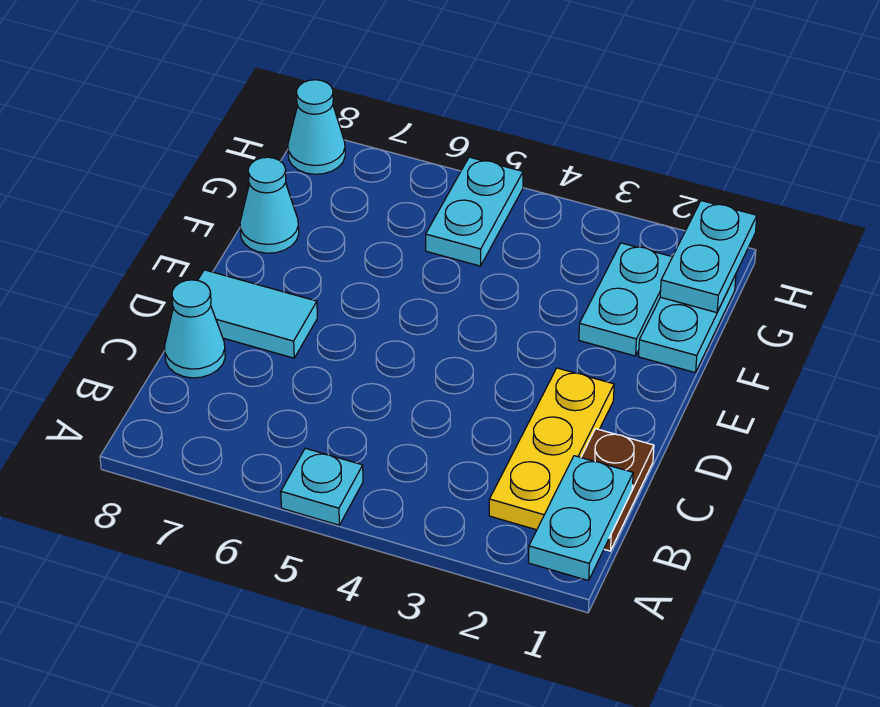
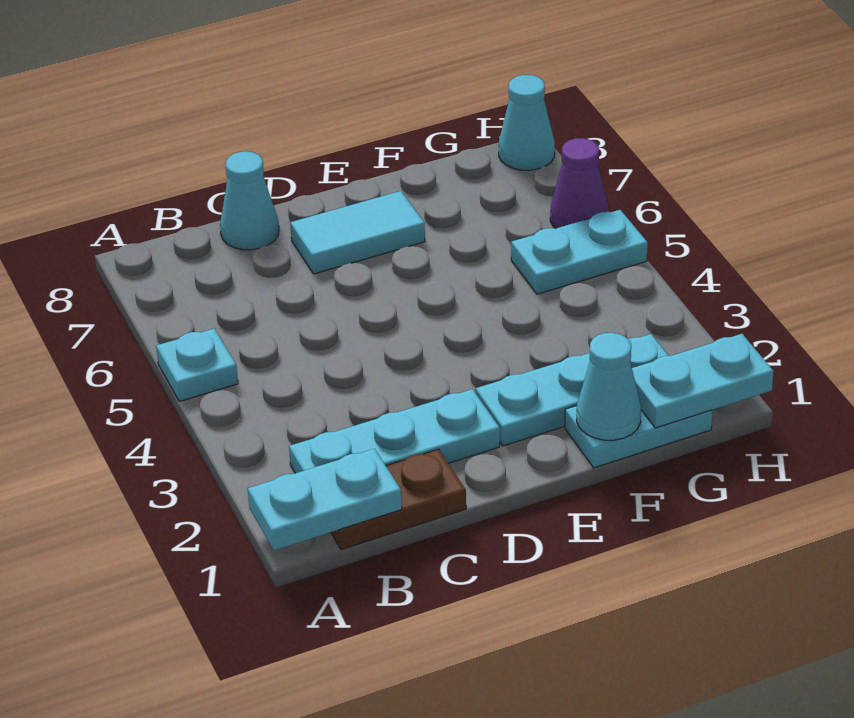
yellow plate B2:D2 level 1 -> cyan plate B2:D2 level 1
cyan tile D7:D8 level 1 -> cyan tile D7:E7 level 1
cyan plate F2:G2 level 1 -> cyan plate E2:G2 level 1
cyan cone F8 level 1 -> cyan cone F1 level 2
none -> purple cone H6 level 1

